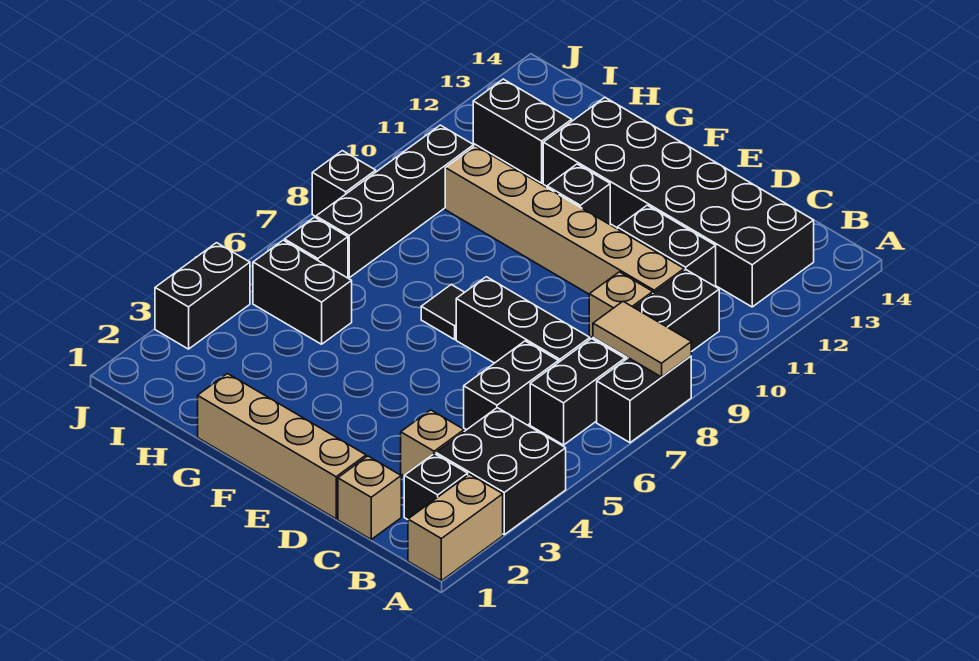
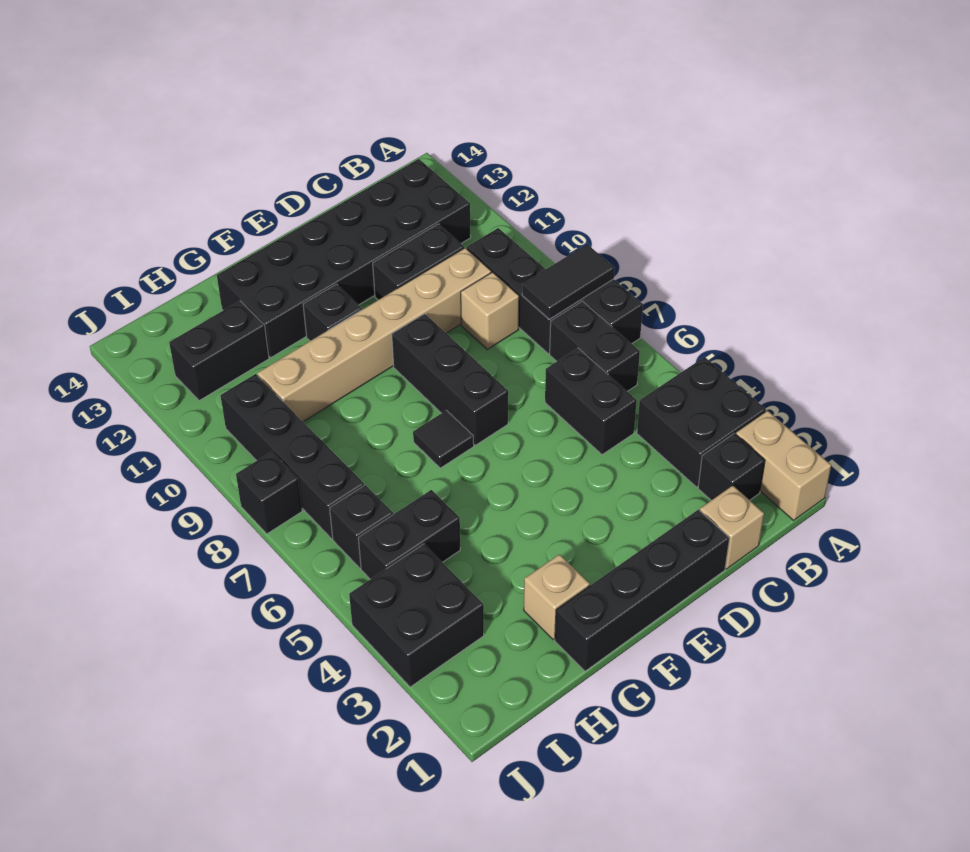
tan tile A8:B8 level 2 -> black tile A8:B8 level 2
tan brick C3 level 1 -> tan brick G2 level 1
black brick C7:E7 level 1 -> black brick E7:E9 level 1
tan brick D1:G1 level 1 -> black brick D1:G1 level 1
black brick J3:J4 level 1 -> black brick I3:J4 level 1

